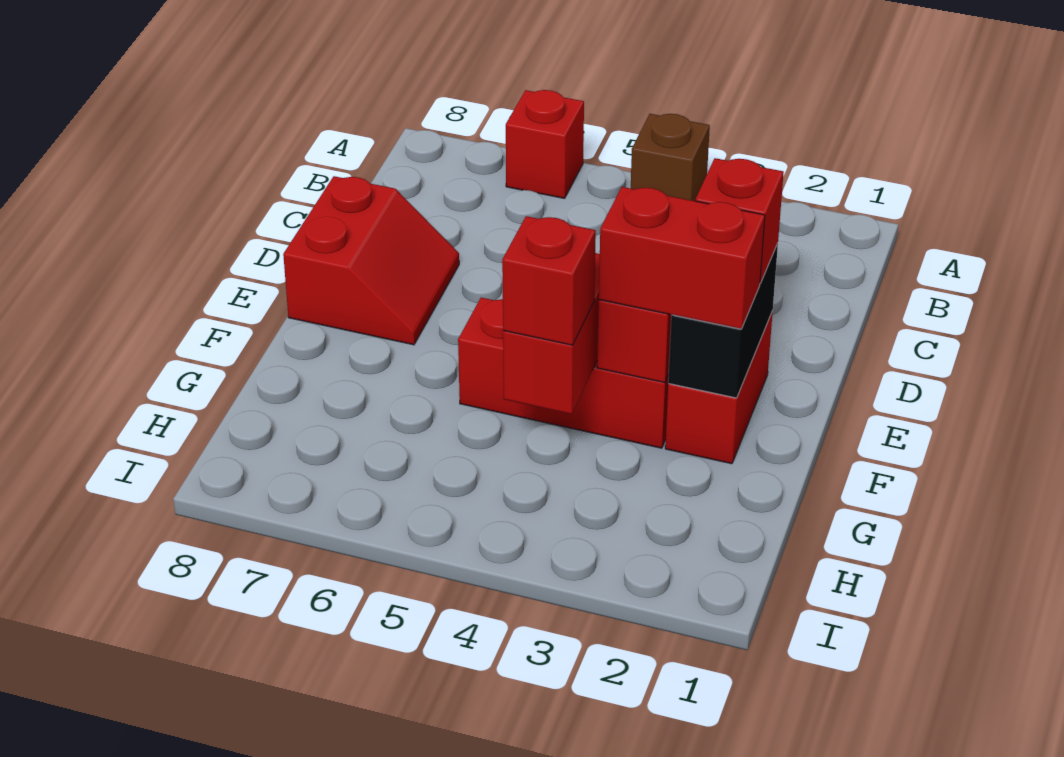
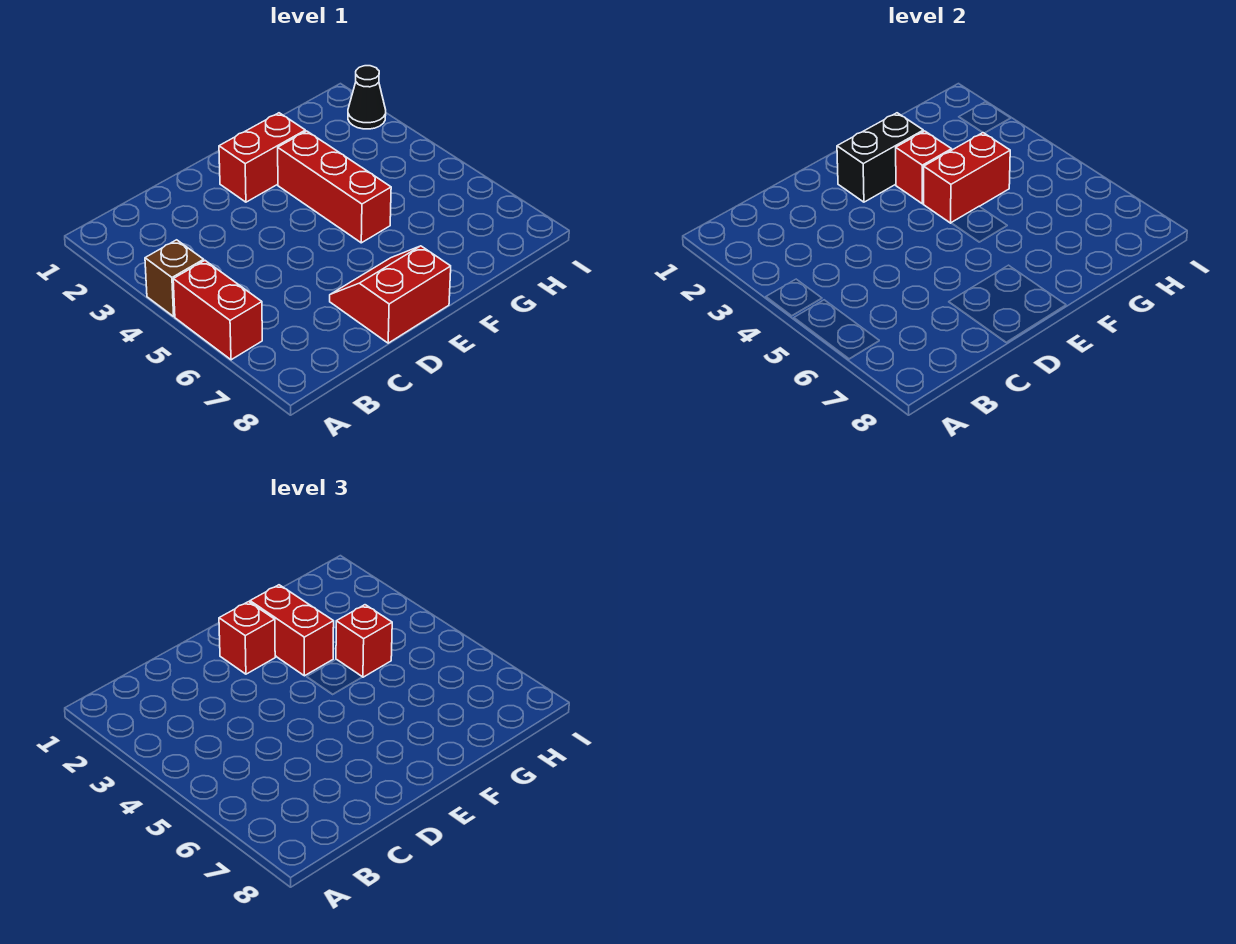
red brick A6 level 1 -> red brick A5:A6 level 1
none -> black cone I2 level 1

